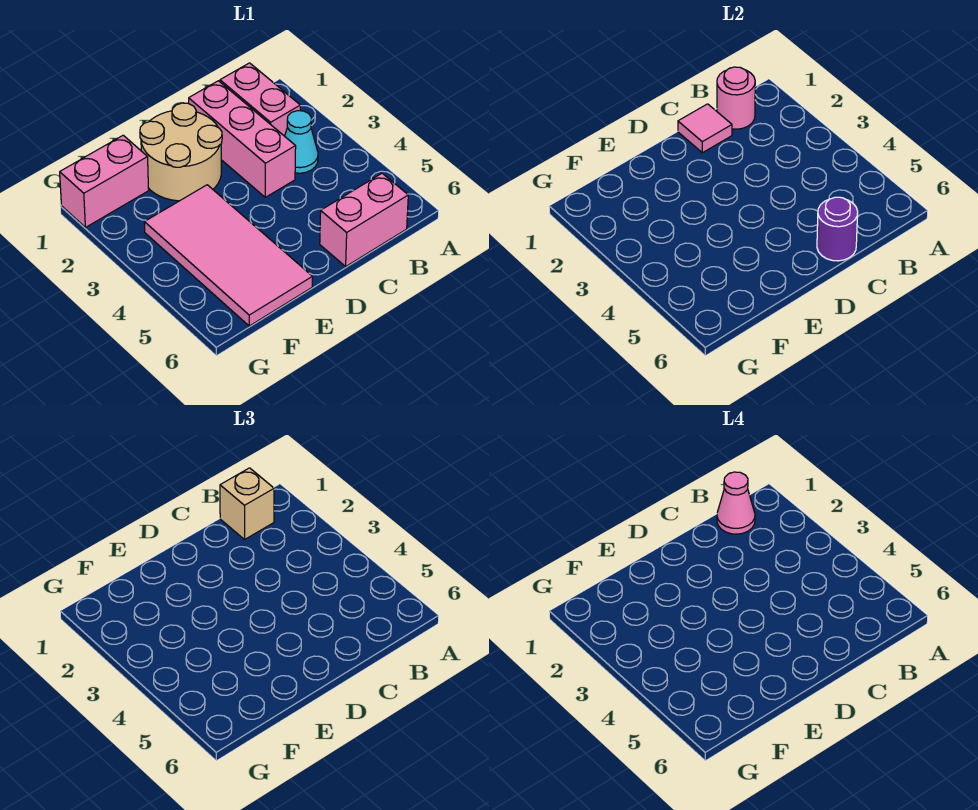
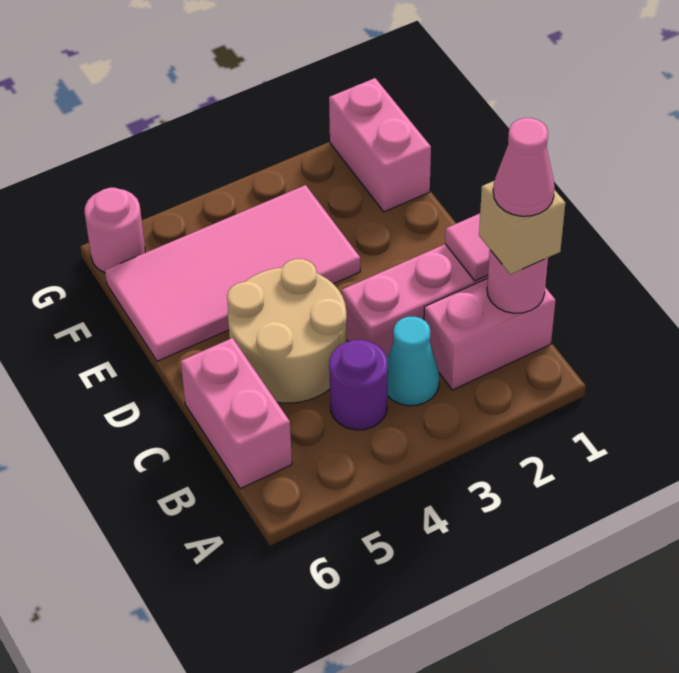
purple round brick C6 level 2 -> purple round brick B4 level 1
tan round brick D1:E2 level 1 -> tan round brick C4:D5 level 1
none -> pink round brick G6 level 1

